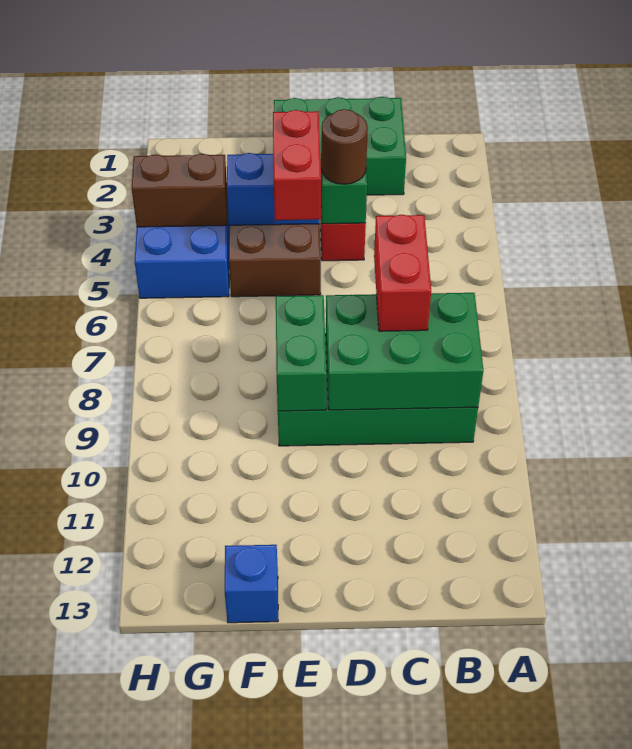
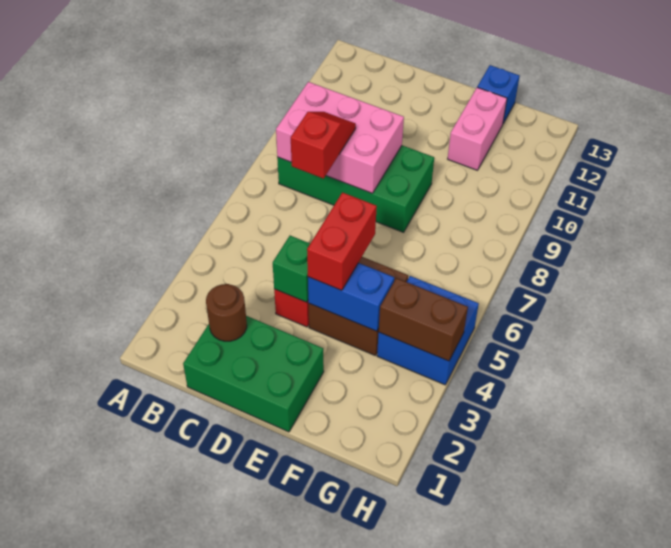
green brick B8:D9 level 2 -> pink brick B8:D9 level 2
red brick C7:C8 level 3 -> red slope C7:C8 level 3 top 7
brown round brick D4 level 3 -> brown round brick C2 level 2
green brick E8:E9 level 2 -> none
none -> pink brick F11:F12 level 1

